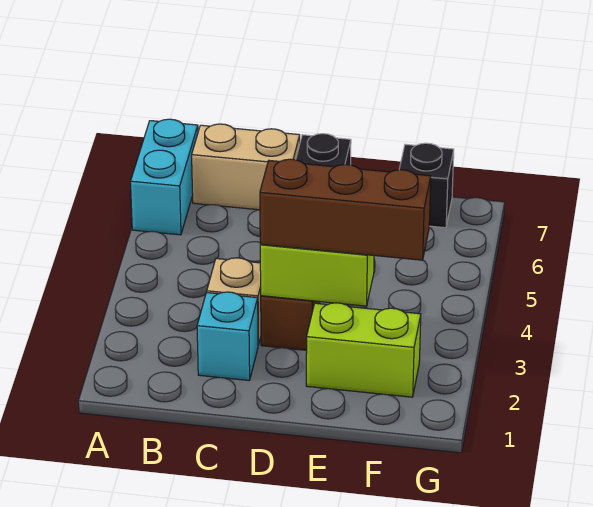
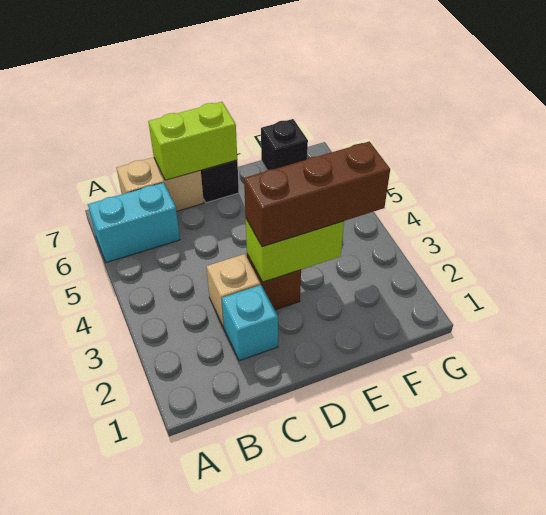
cyan brick A6:A7 level 1 -> cyan brick A6:B6 level 1
lime brick E2:F2 level 1 -> lime brick C7:D7 level 2

